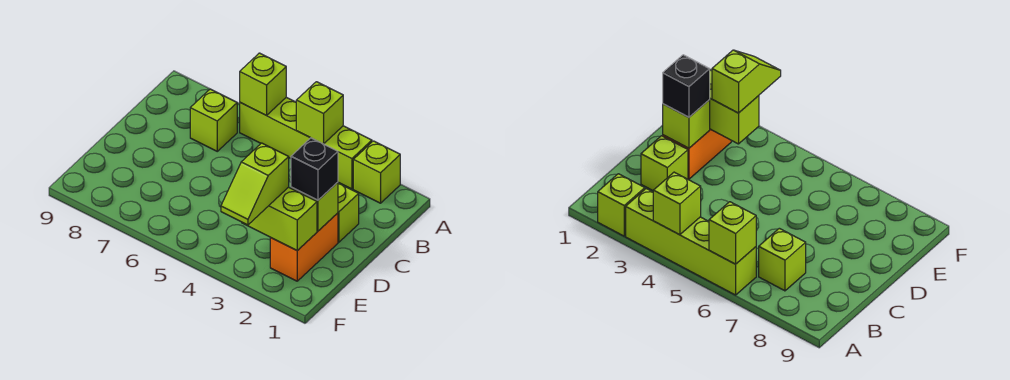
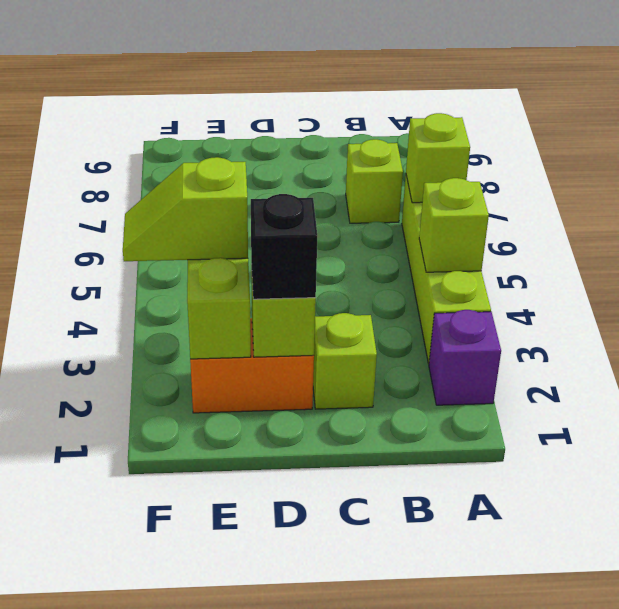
lime brick A2 level 1 -> purple brick A2 level 1

